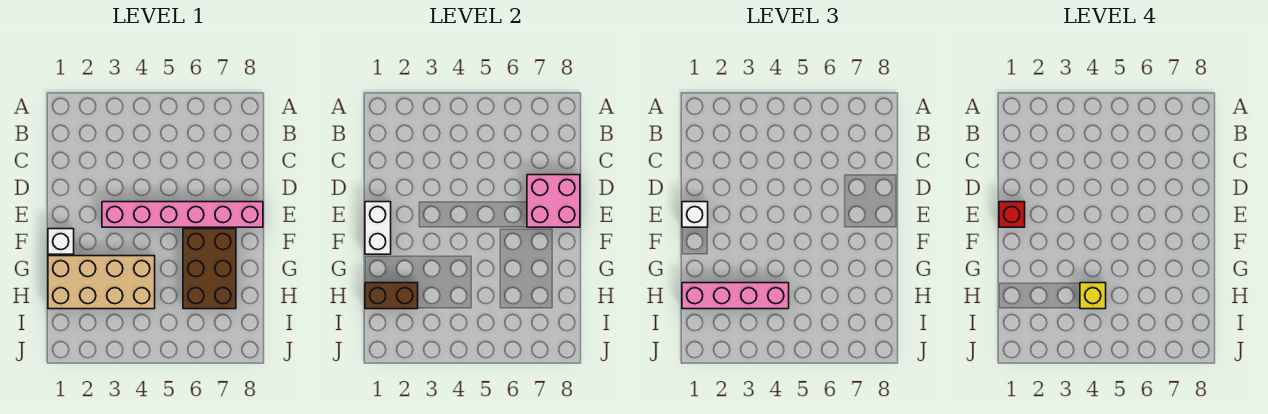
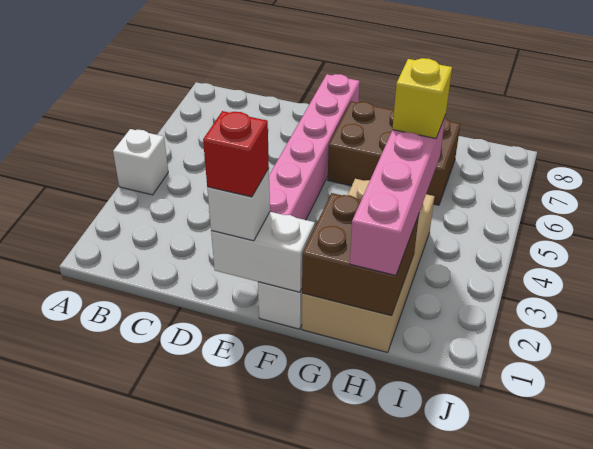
none -> white brick A4 level 1
pink brick D7:E8 level 2 -> none
brown brick H1:H2 level 2 -> brown brick G1:H2 level 2

